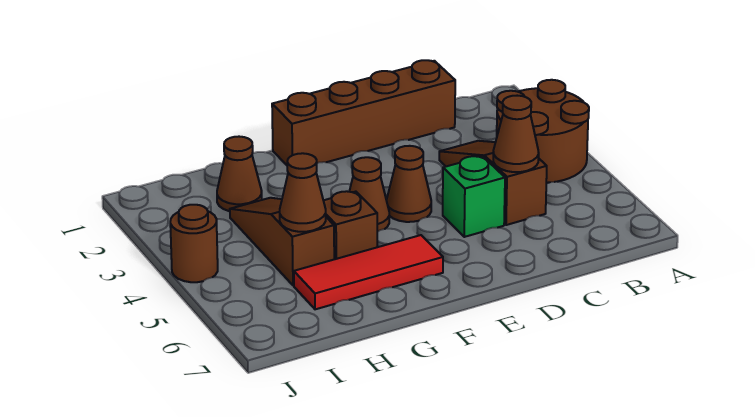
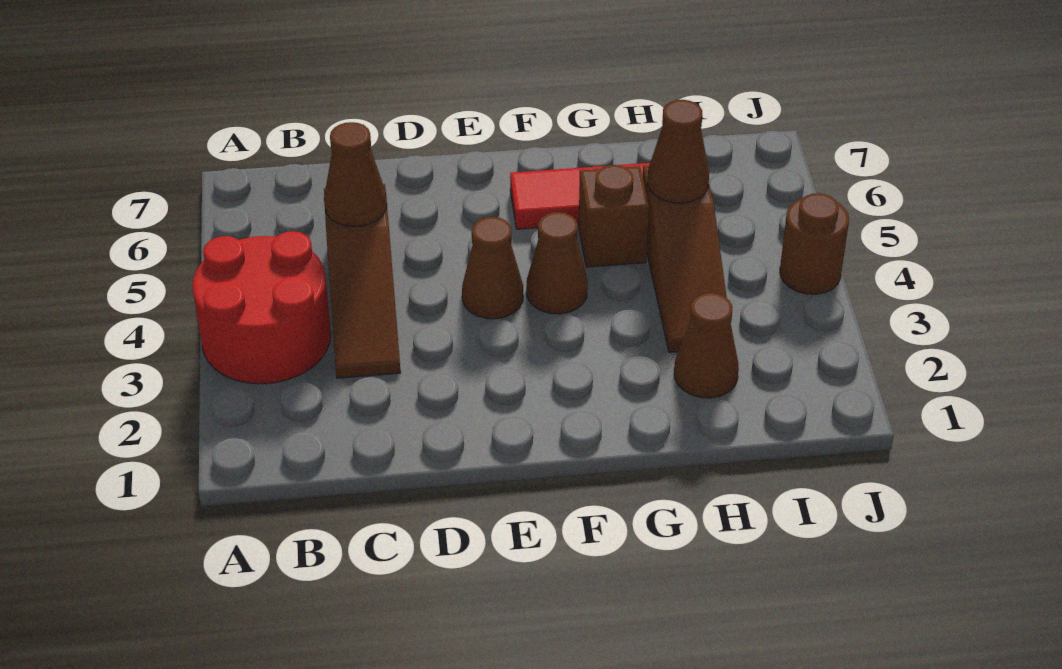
brown round brick A3:B4 level 1 -> red round brick A3:B4 level 1
brown brick C1:F1 level 1 -> none
green brick D5 level 1 -> none

